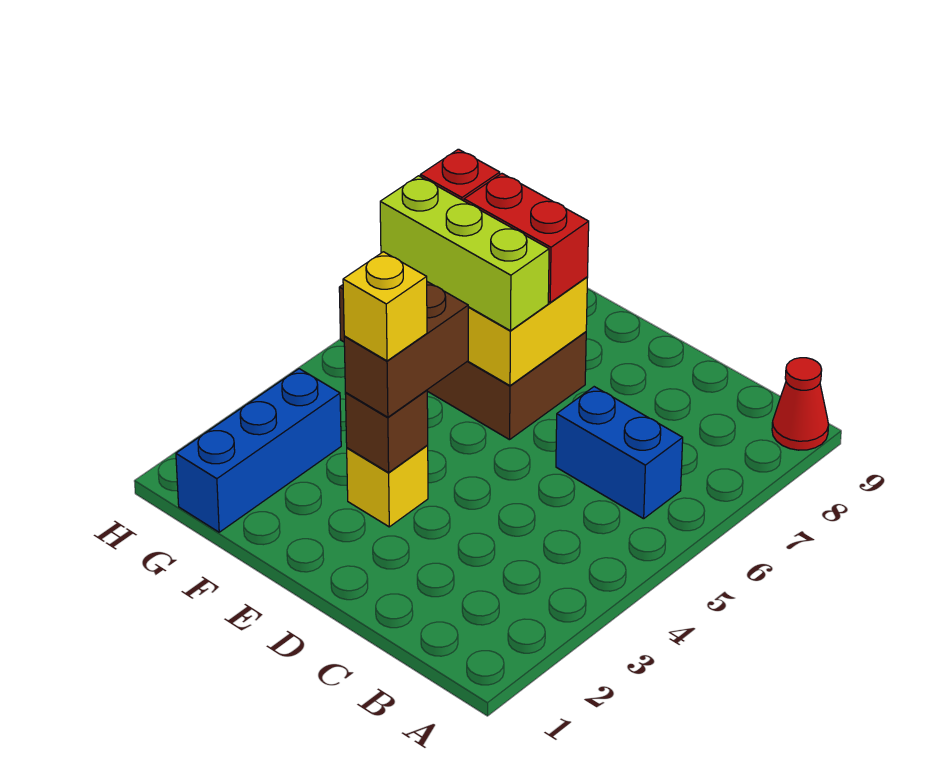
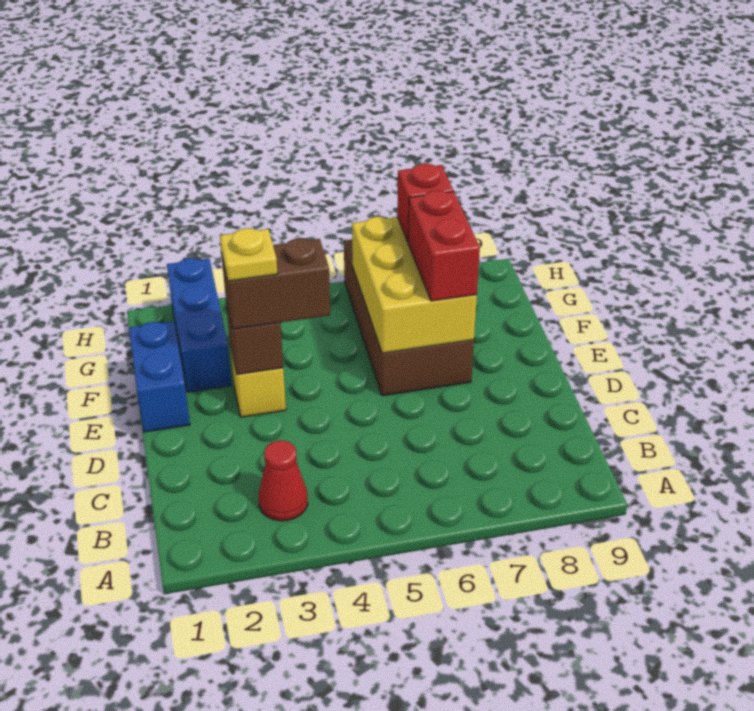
red cone A9 level 1 -> red cone B3 level 1
blue brick B6:C6 level 1 -> blue brick E1:F1 level 1
yellow brick E3 level 4 -> yellow plate E3 level 4
lime brick E6:G6 level 3 -> none
blue brick G1:G3 level 1 -> blue brick F2:H2 level 1

